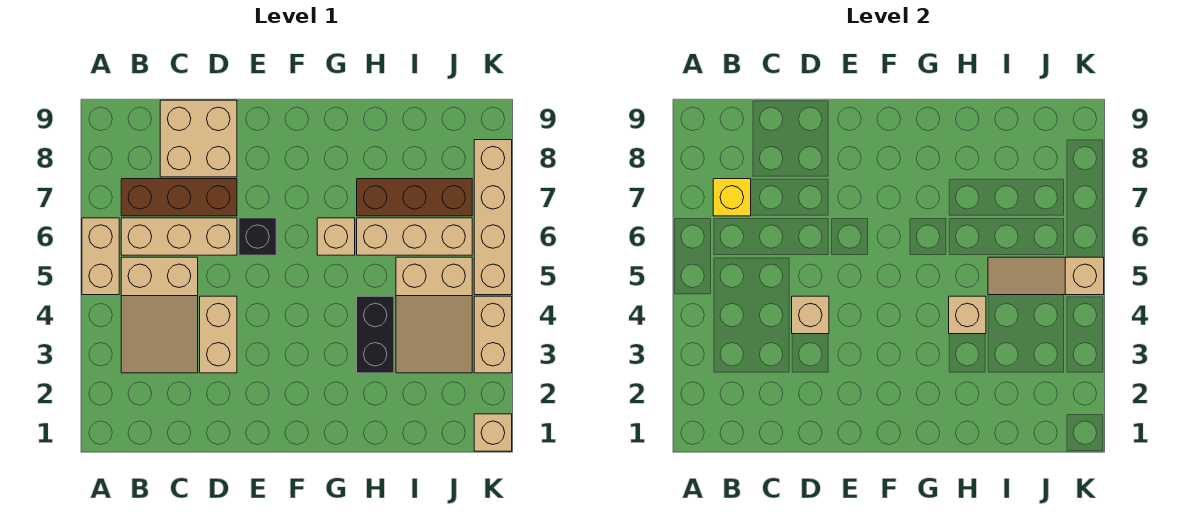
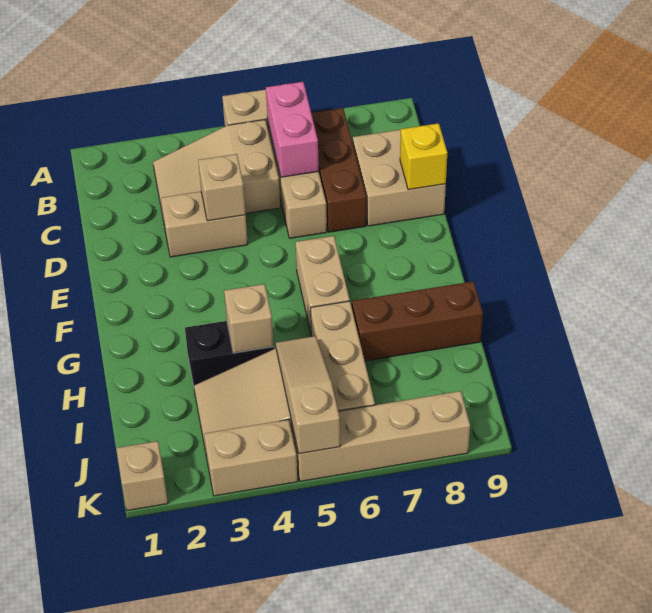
none -> pink brick B6:C6 level 2
yellow brick B7 level 2 -> yellow brick D9 level 2
black brick E6 level 1 -> none
tan brick G6 level 1 -> tan brick F6:G6 level 1
brown brick H7:J7 level 1 -> brown brick H7:H9 level 1

